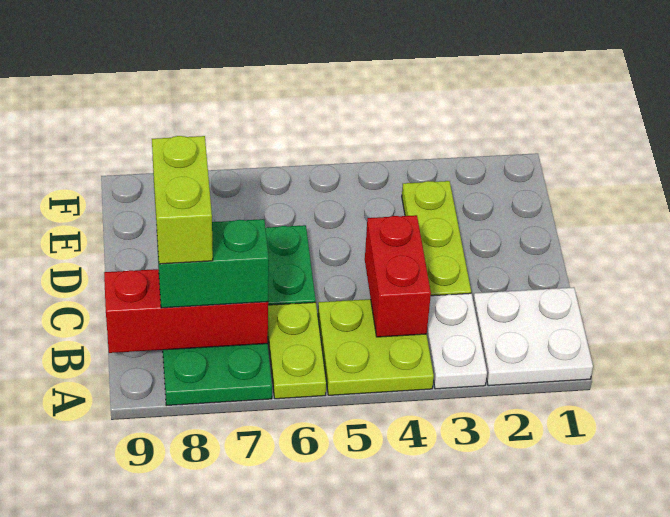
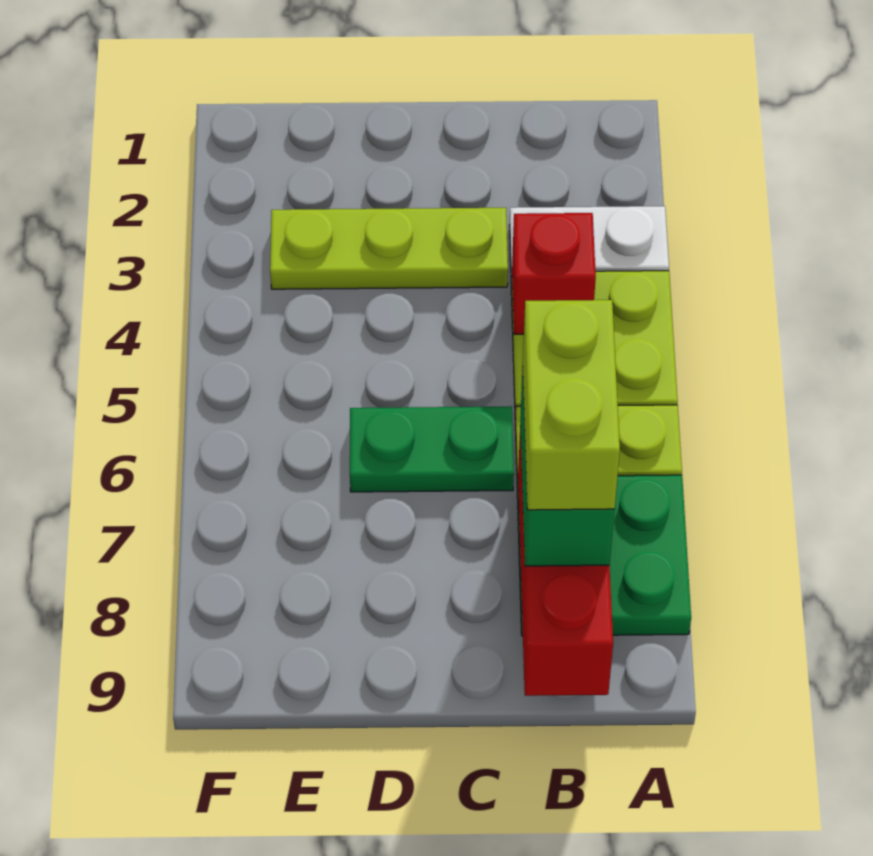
white plate A1:B2 level 1 -> none
red brick B4:C4 level 2 -> red brick B4 level 2
lime brick B8:C8 level 4 -> lime brick B7:B8 level 4

